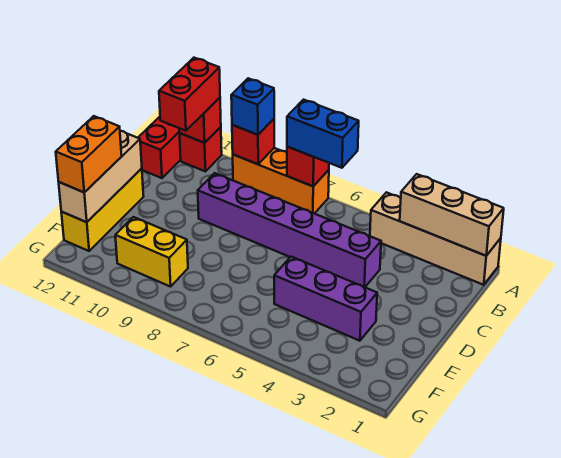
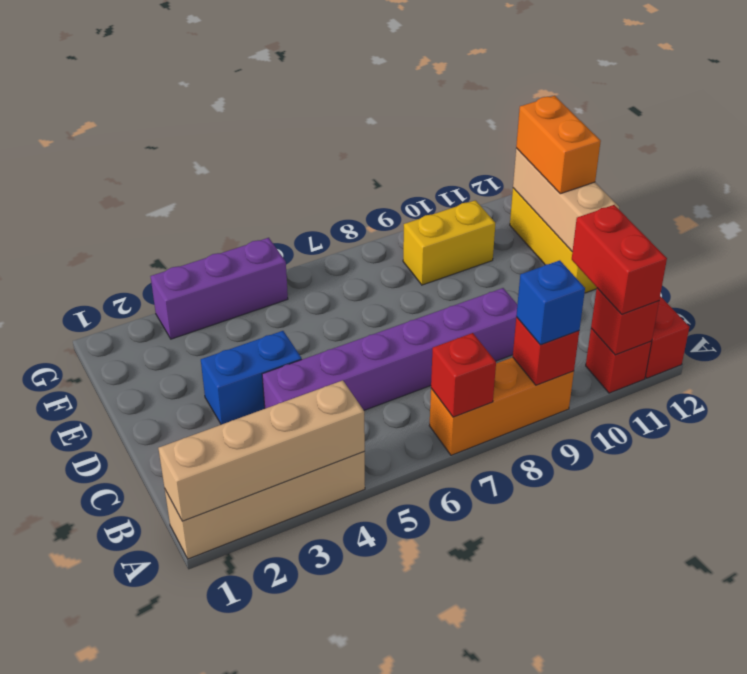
tan brick A1:A3 level 2 -> tan brick A1:A4 level 2
blue brick A6:A7 level 3 -> blue brick D3:D4 level 1
purple brick E3:E5 level 1 -> purple brick G3:G5 level 1

